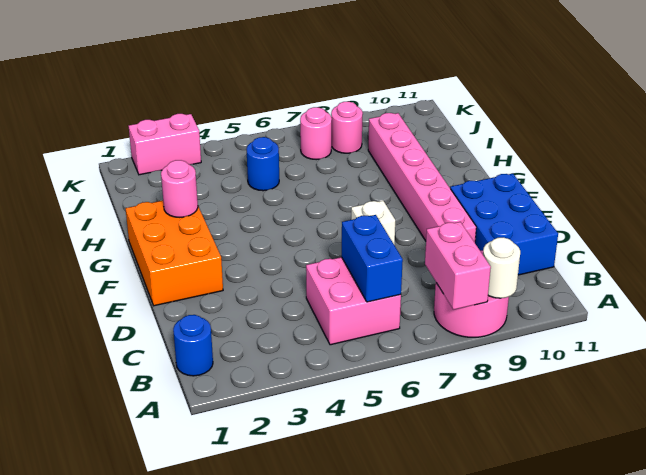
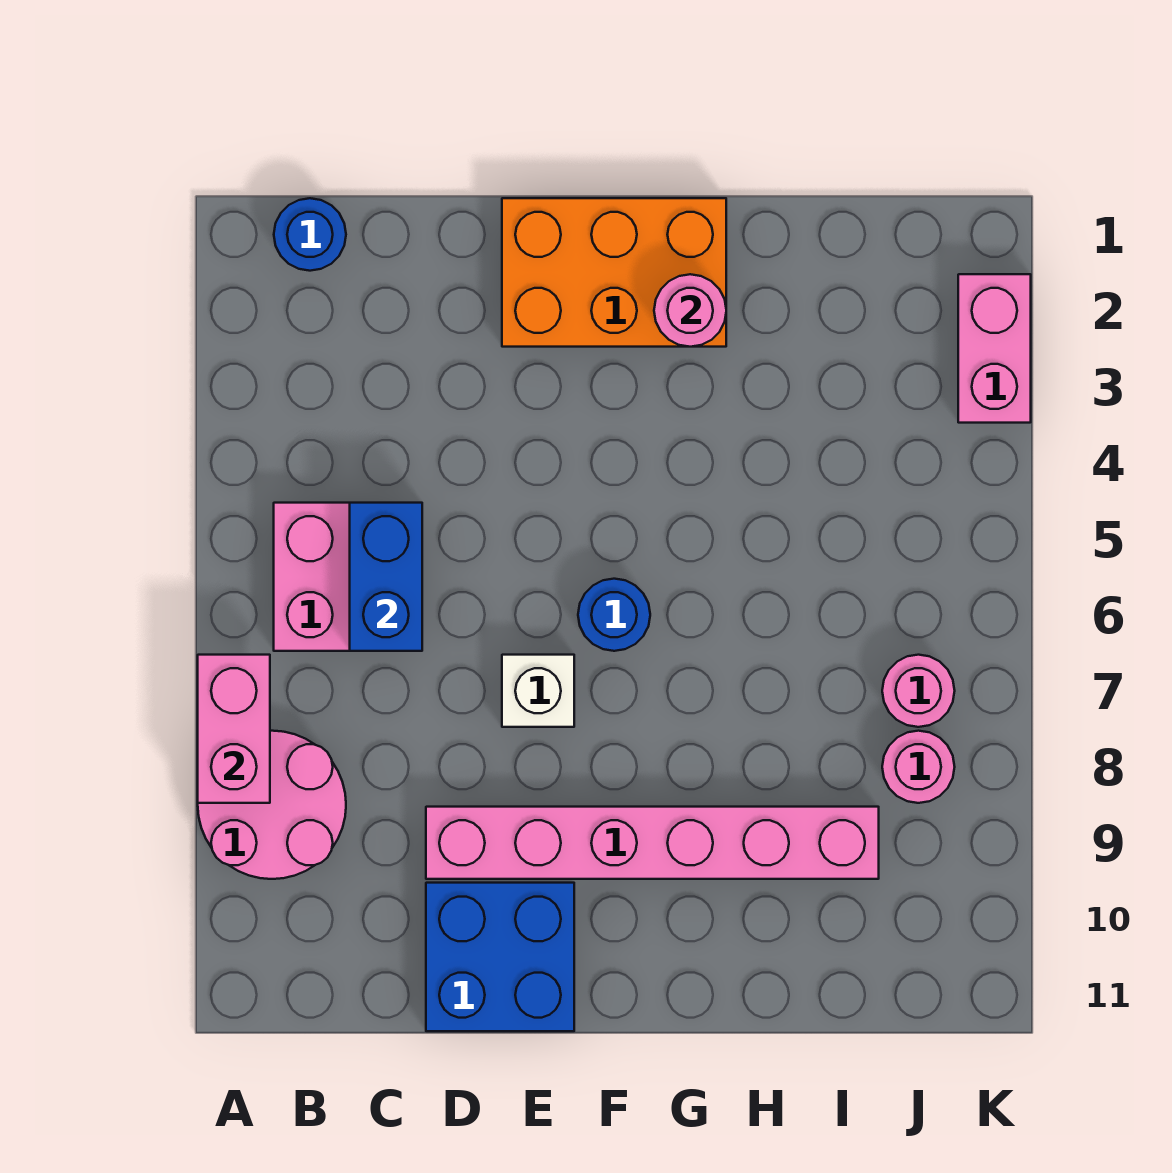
pink brick A8:B8 level 2 -> pink brick A7:A8 level 2
white round brick A9 level 2 -> none
blue brick B6:C6 level 2 -> blue brick C5:C6 level 2
blue brick C10:E11 level 1 -> blue brick D10:E11 level 1
blue round brick I5 level 1 -> blue round brick F6 level 1

